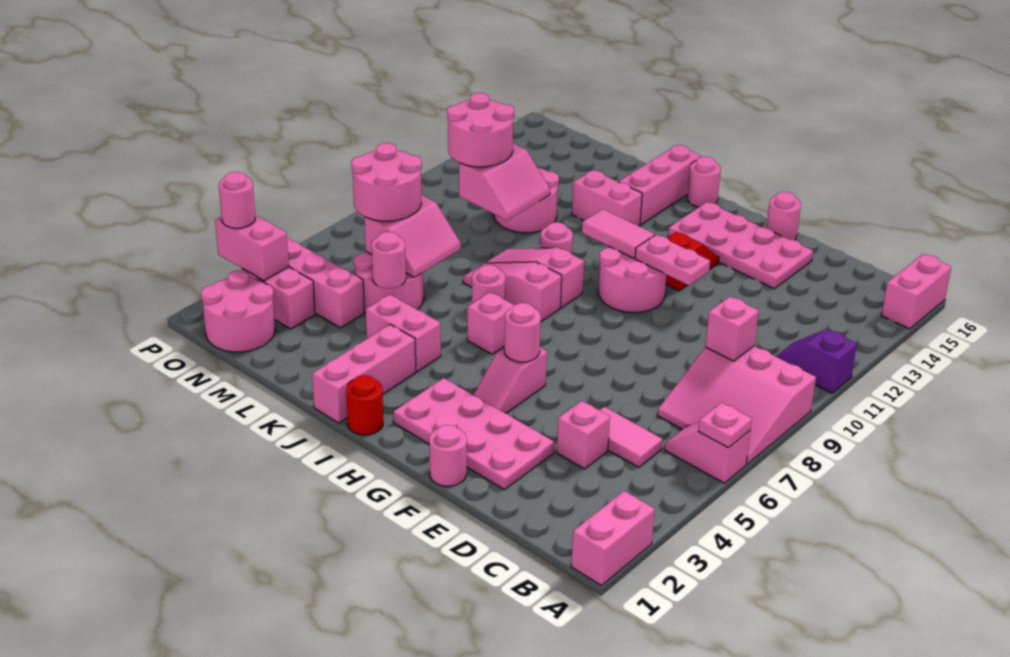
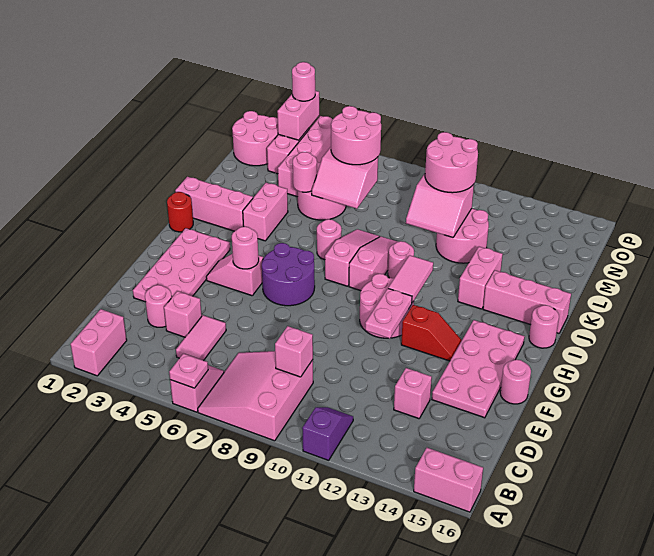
pink brick A1:A2 level 1 -> pink brick A2:B2 level 1
pink round brick F1 level 1 -> pink round brick D3 level 1
none -> purple round brick G6:H7 level 1
pink brick I6 level 1 -> pink brick D13 level 1

